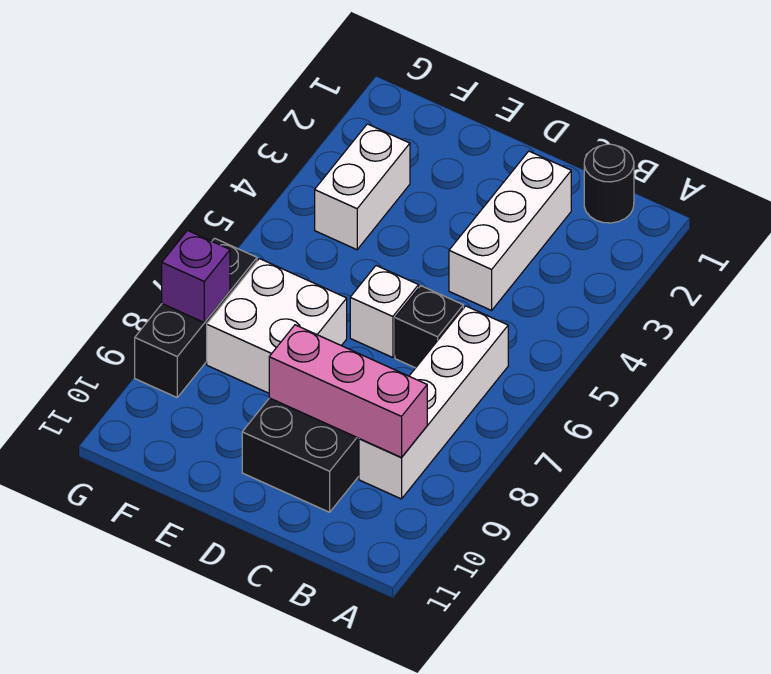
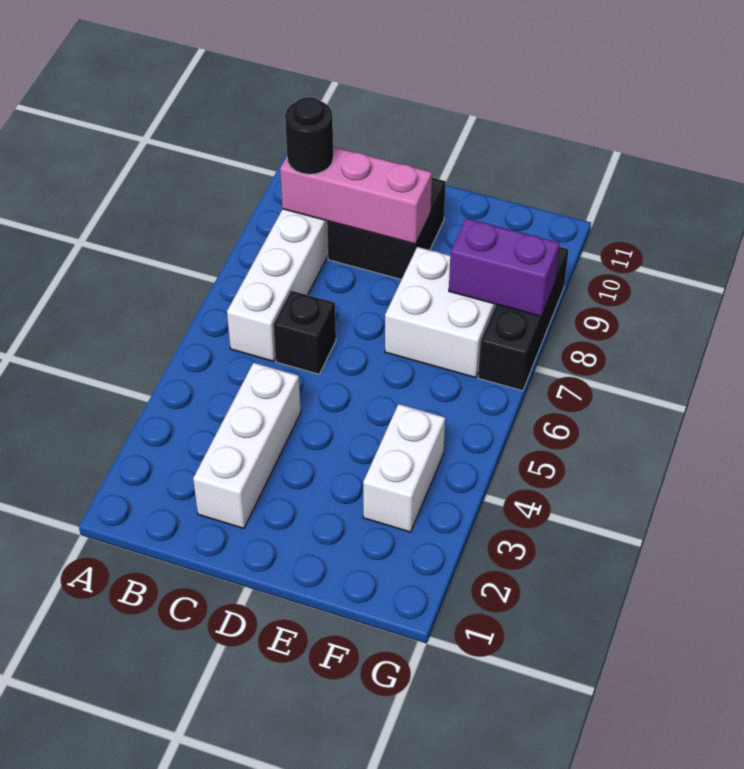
black round brick B1 level 1 -> black round brick B9 level 3
white brick D6 level 1 -> none
purple brick G8 level 2 -> purple brick F8:G8 level 2

